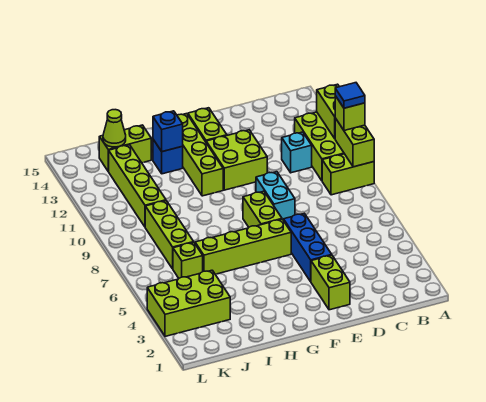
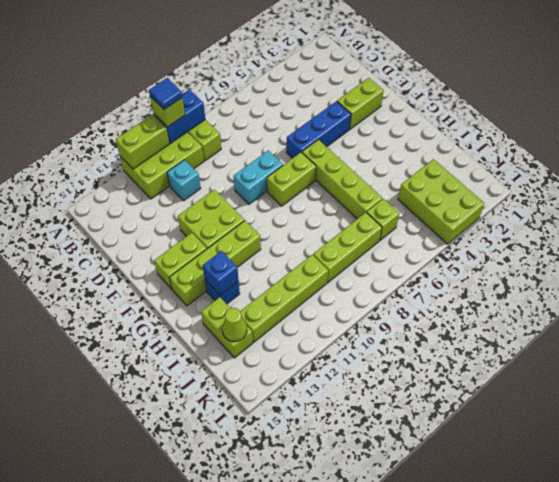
lime brick A9:A10 level 2 -> blue brick A9:A10 level 2

